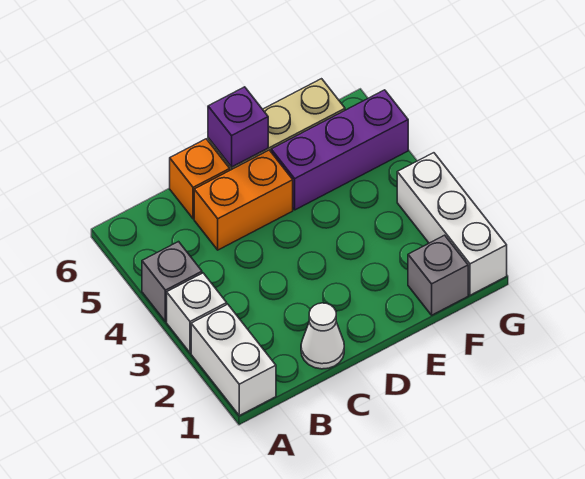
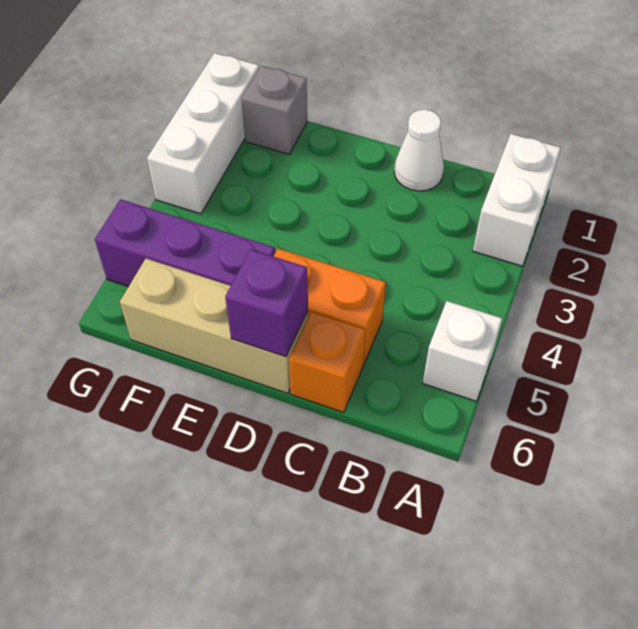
white brick A3 level 1 -> white brick A5 level 1
grey brick A4 level 1 -> none

